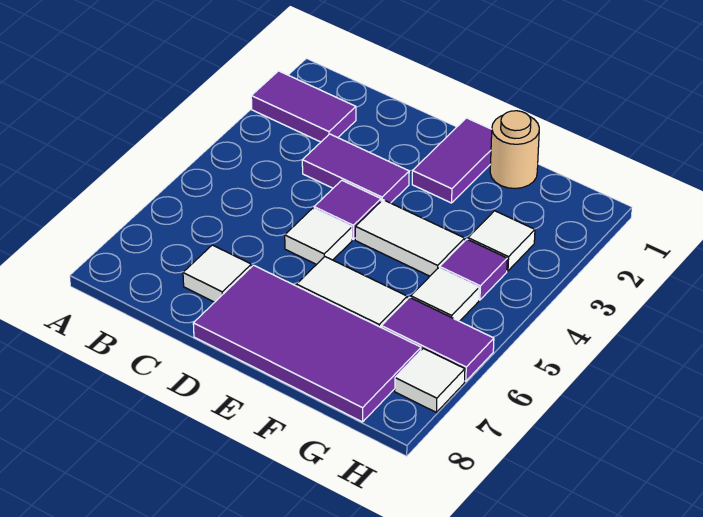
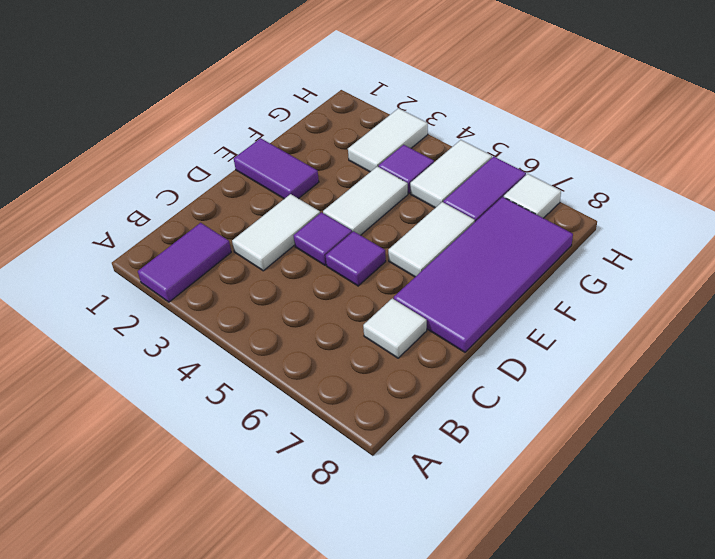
purple tile C3:D3 level 1 -> white tile C3:D3 level 1
white tile D5 level 1 -> purple tile D5 level 1
tan round brick F1 level 1 -> none
white tile G3 level 1 -> white tile G3:H3 level 1
white tile G5 level 1 -> white tile G5:H5 level 1

